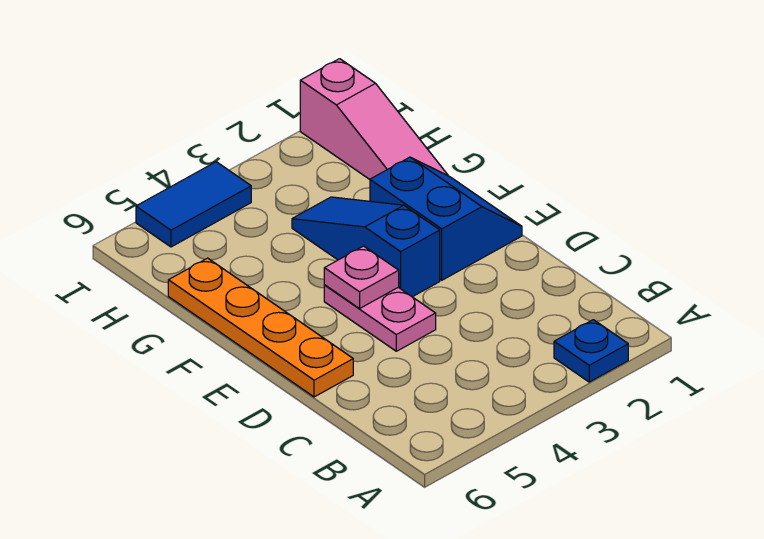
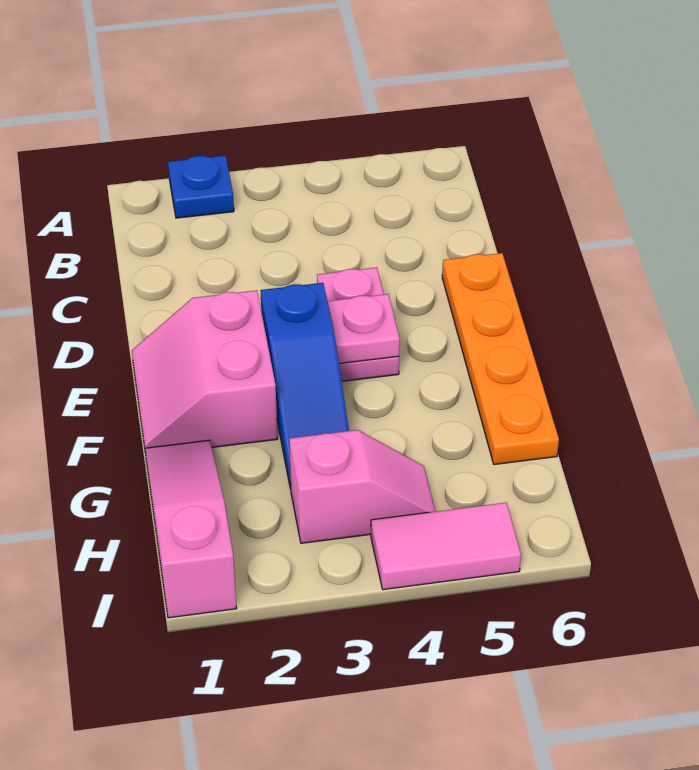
blue slope E1:F2 level 1 top 2 -> pink slope E1:F2 level 1 top 2
none -> pink slope H3:H4 level 1 top 3
blue tile I4:I5 level 1 -> pink tile I4:I5 level 1

